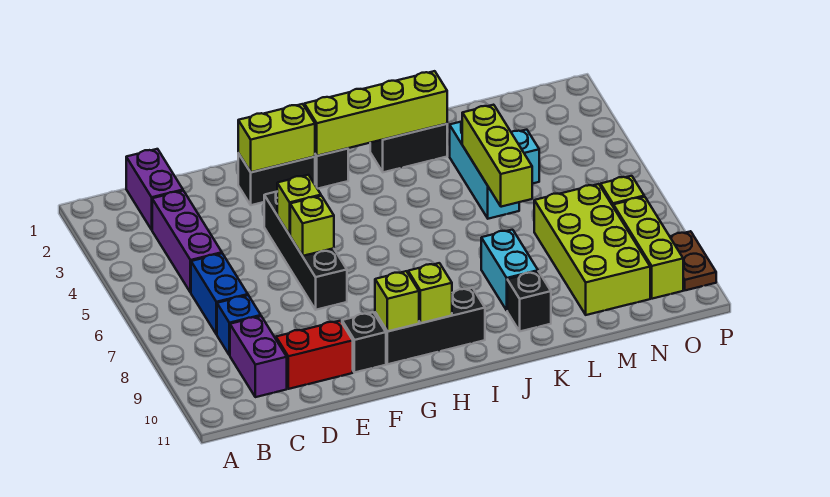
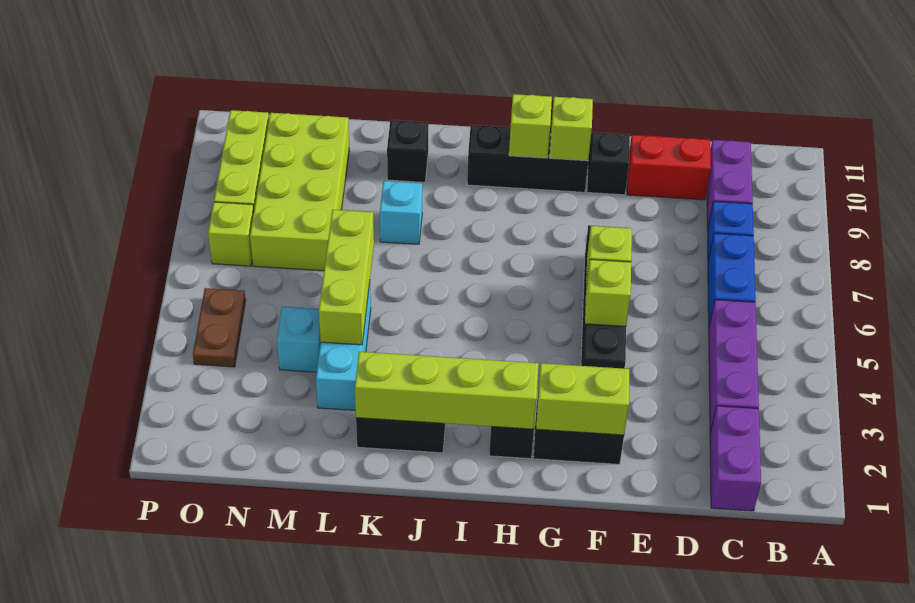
cyan brick K8:K9 level 1 -> cyan brick K8 level 1
brown plate P9:P10 level 1 -> brown plate O4:O5 level 1

